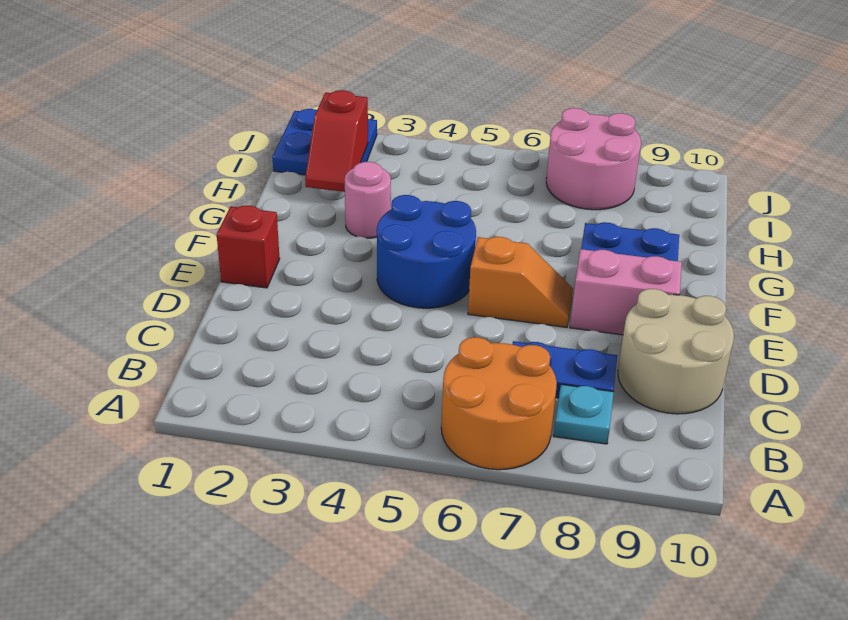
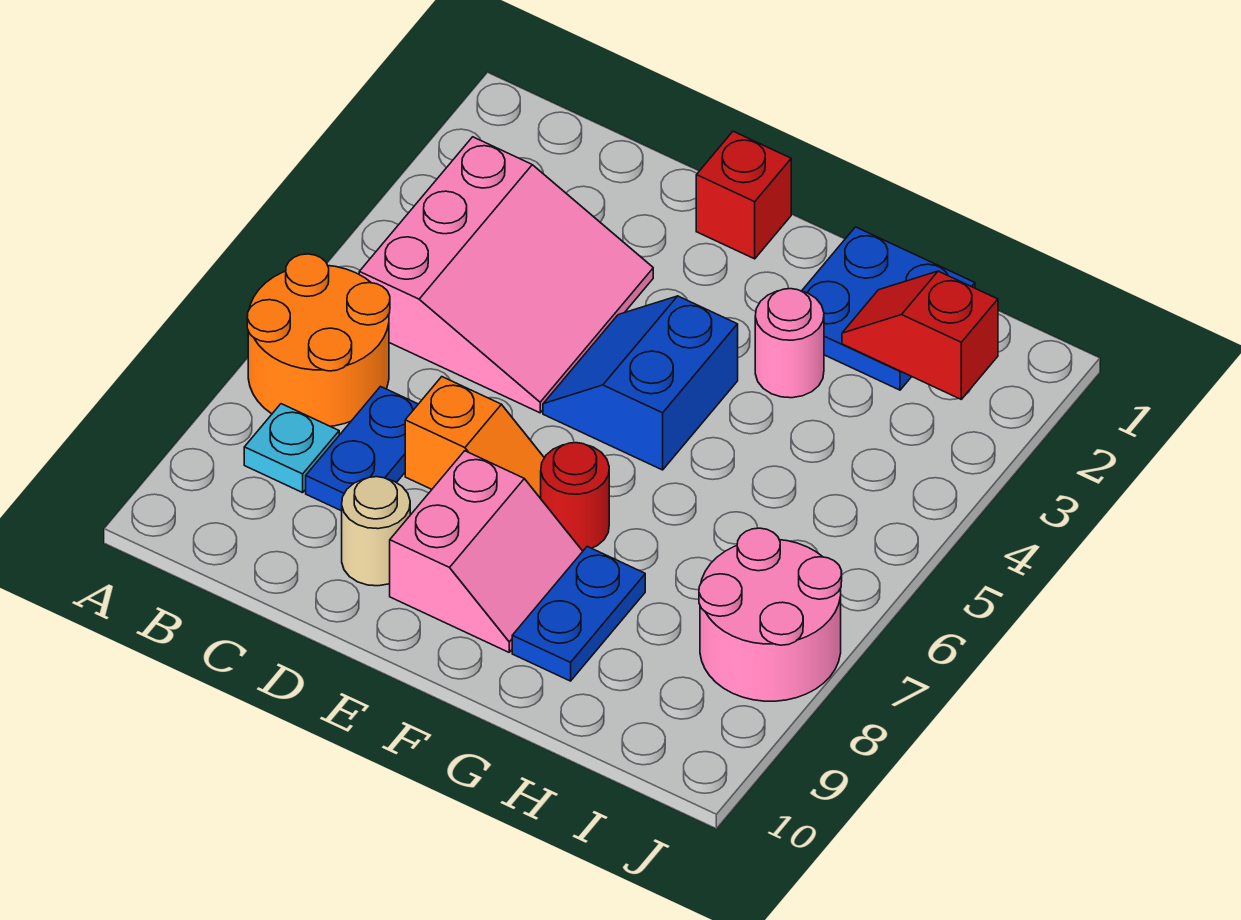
none -> pink slope B3:D5 level 1 top B
tan round brick C9:D10 level 1 -> tan round brick D9 level 1
blue round brick E4:F5 level 1 -> blue slope E4:F5 level 1 top F
orange slope E6:E7 level 1 top 6 -> orange slope D7:E7 level 1 top D
none -> red round brick F7 level 1
blue plate I1:J2 level 1 -> blue plate G1:H2 level 1

